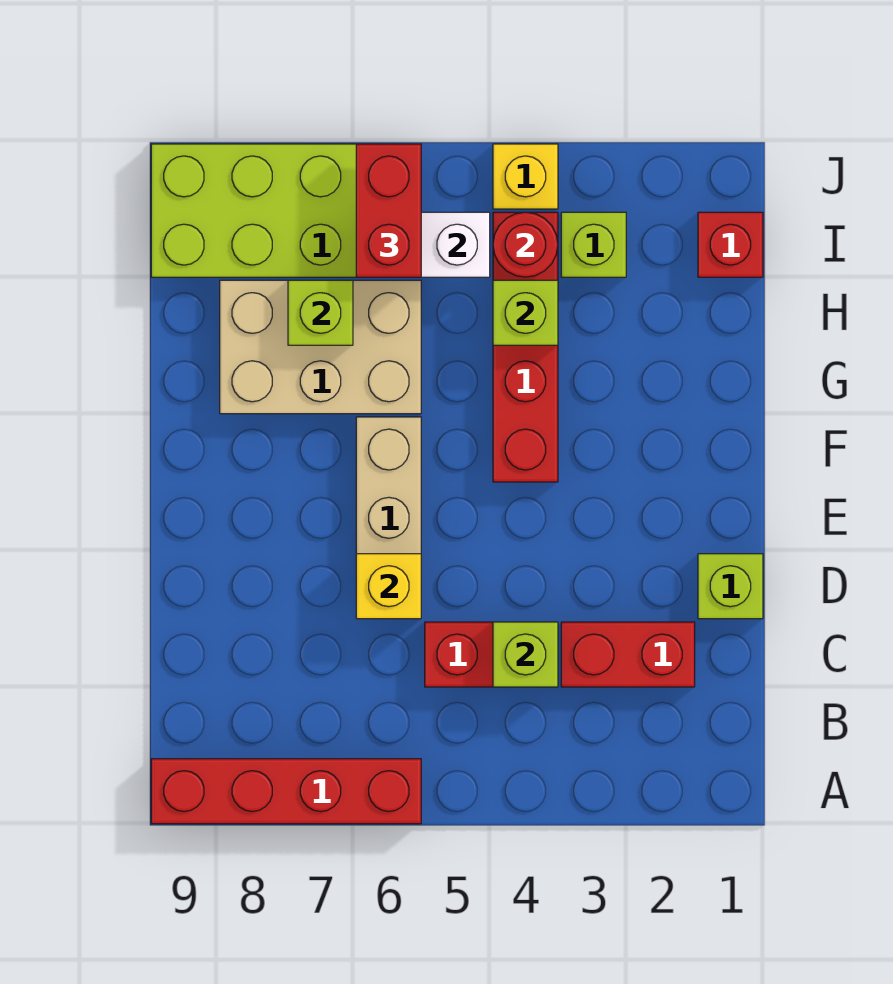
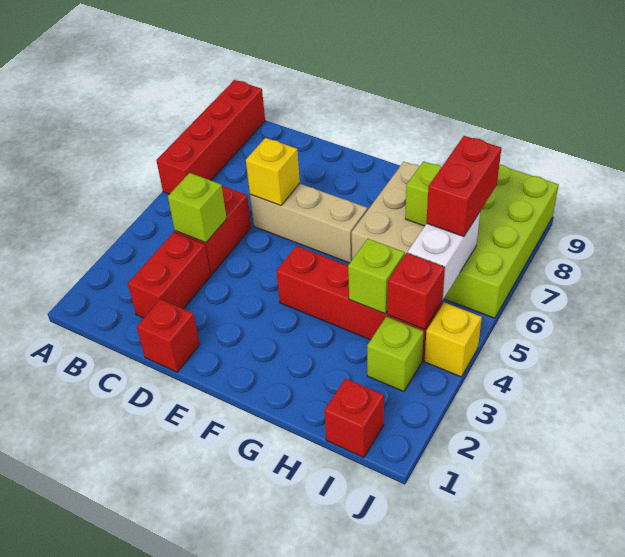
lime brick D1 level 1 -> red brick D1 level 1
red round brick I4 level 2 -> red brick I4 level 2
red brick I6:J6 level 3 -> red brick I6:I7 level 3

